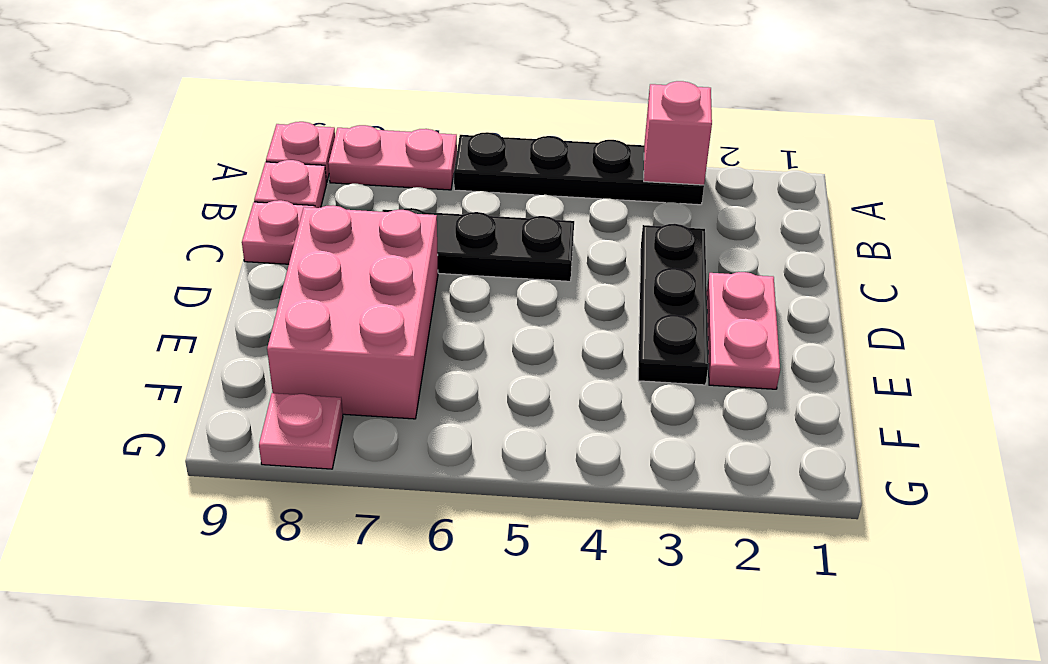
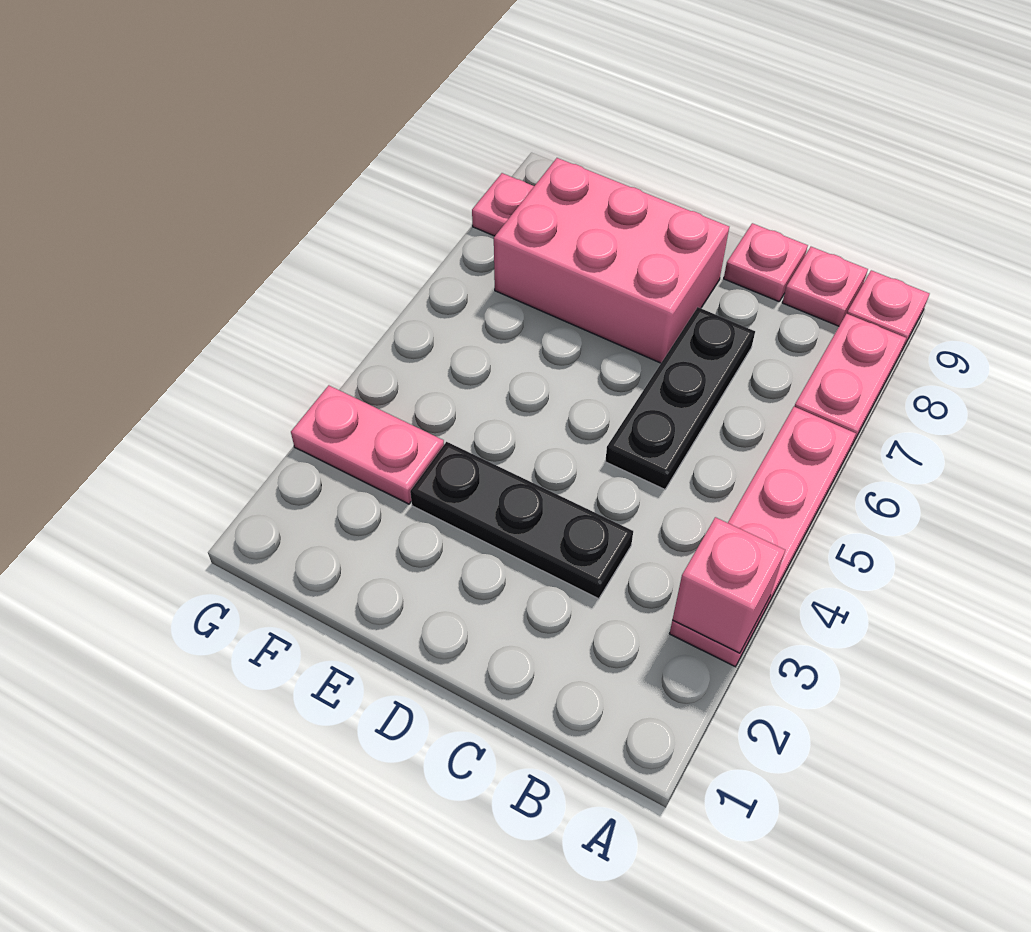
black plate A3:A6 level 1 -> pink plate A3:A6 level 1
pink plate D2:E2 level 1 -> pink plate F3:G3 level 1

